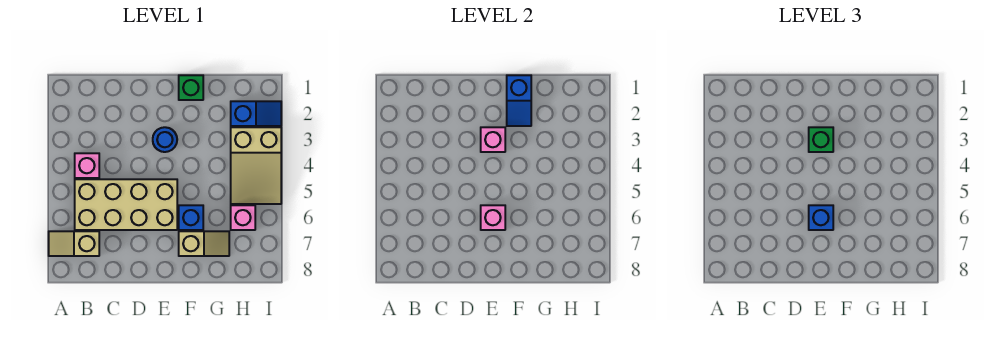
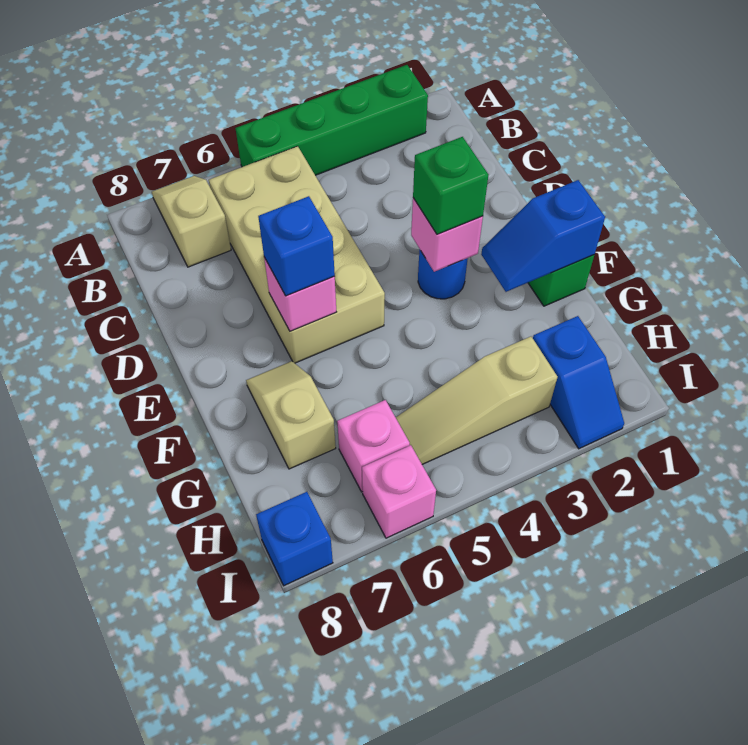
none -> green brick A2:A5 level 1
pink brick B4 level 1 -> pink brick I6 level 1
blue brick F6 level 1 -> blue brick I8 level 1
tan slope F7:G7 level 1 top F -> tan slope F7:G7 level 1 top G
tan slope H3:I5 level 1 top 3 -> tan slope H3:H5 level 1 top 3

